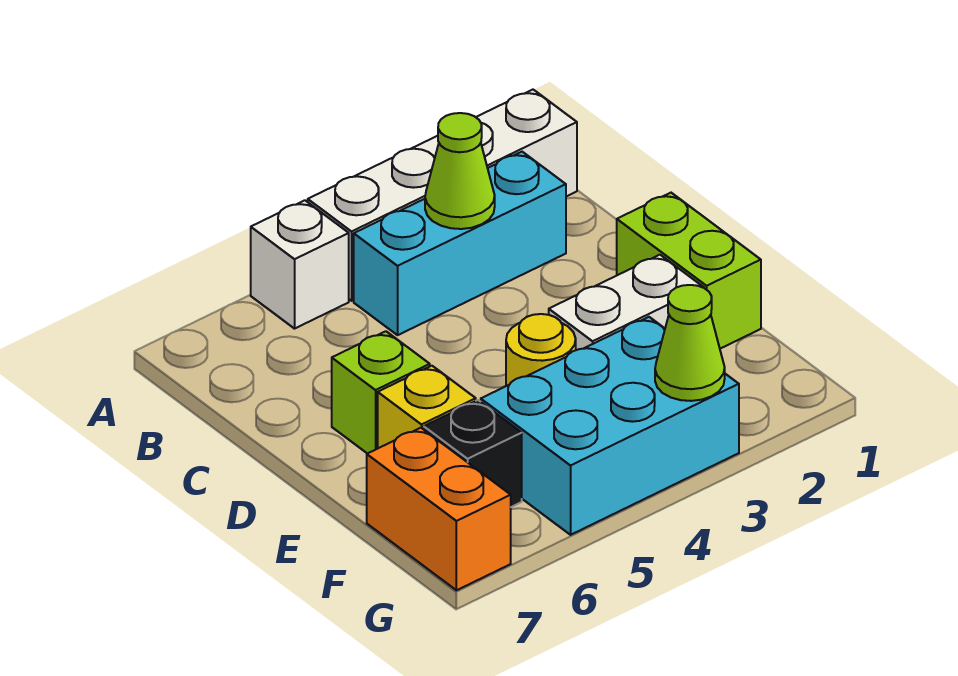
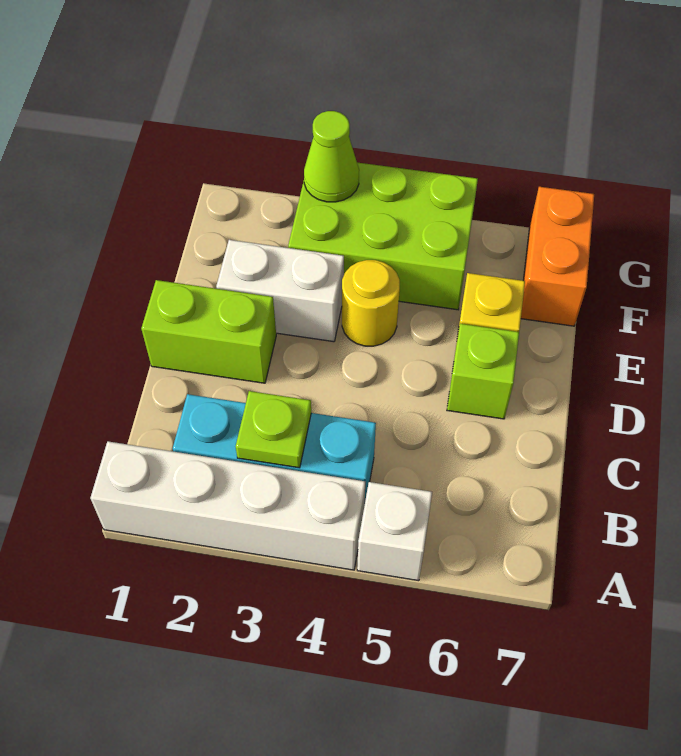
lime cone B3 level 2 -> lime plate B3 level 2
lime brick D1:E1 level 1 -> lime brick D1:D2 level 1
cyan brick F3:G5 level 1 -> lime brick F3:G5 level 1
black brick F6 level 1 -> none

